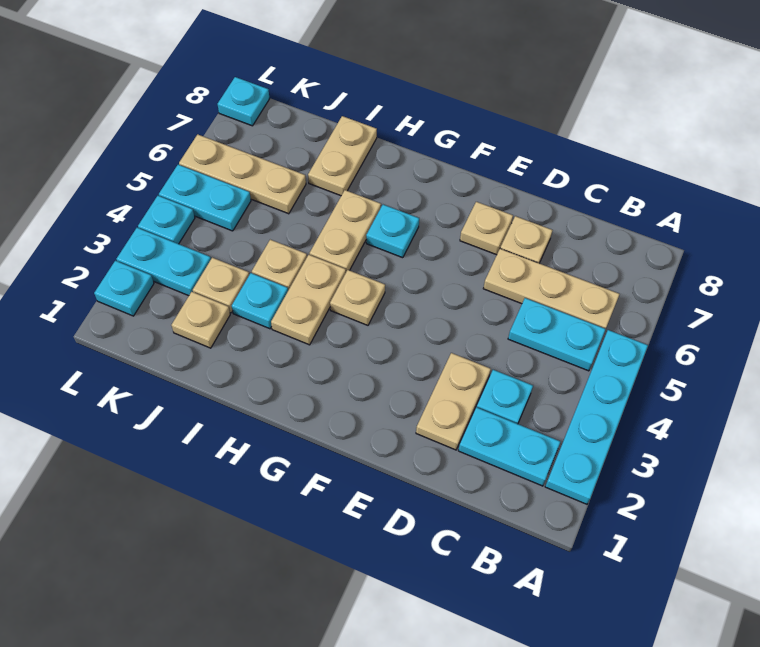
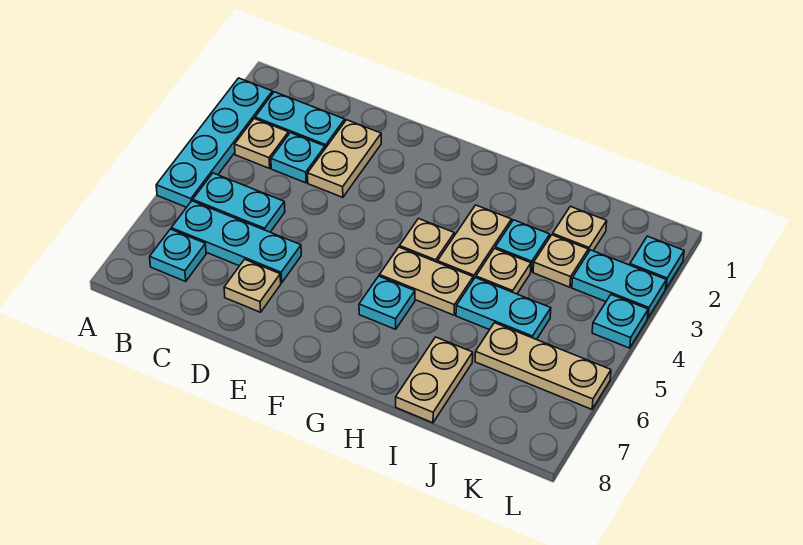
tan plate B6:D6 level 1 -> cyan plate B6:D6 level 1
tan plate E7 level 1 -> tan plate B3 level 1
tan plate H5:H6 level 1 -> tan plate G5:H5 level 1
cyan plate K5:L5 level 1 -> cyan plate I5:J5 level 1
cyan plate L8 level 1 -> cyan plate B7 level 1

